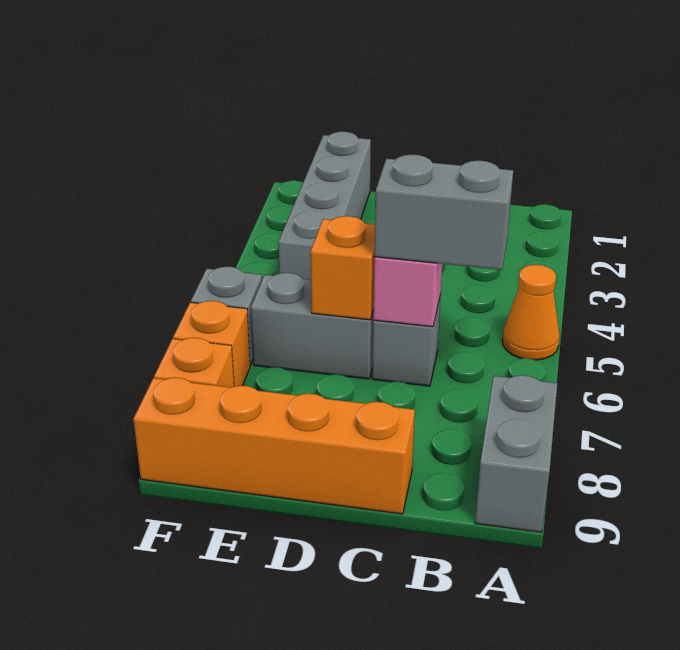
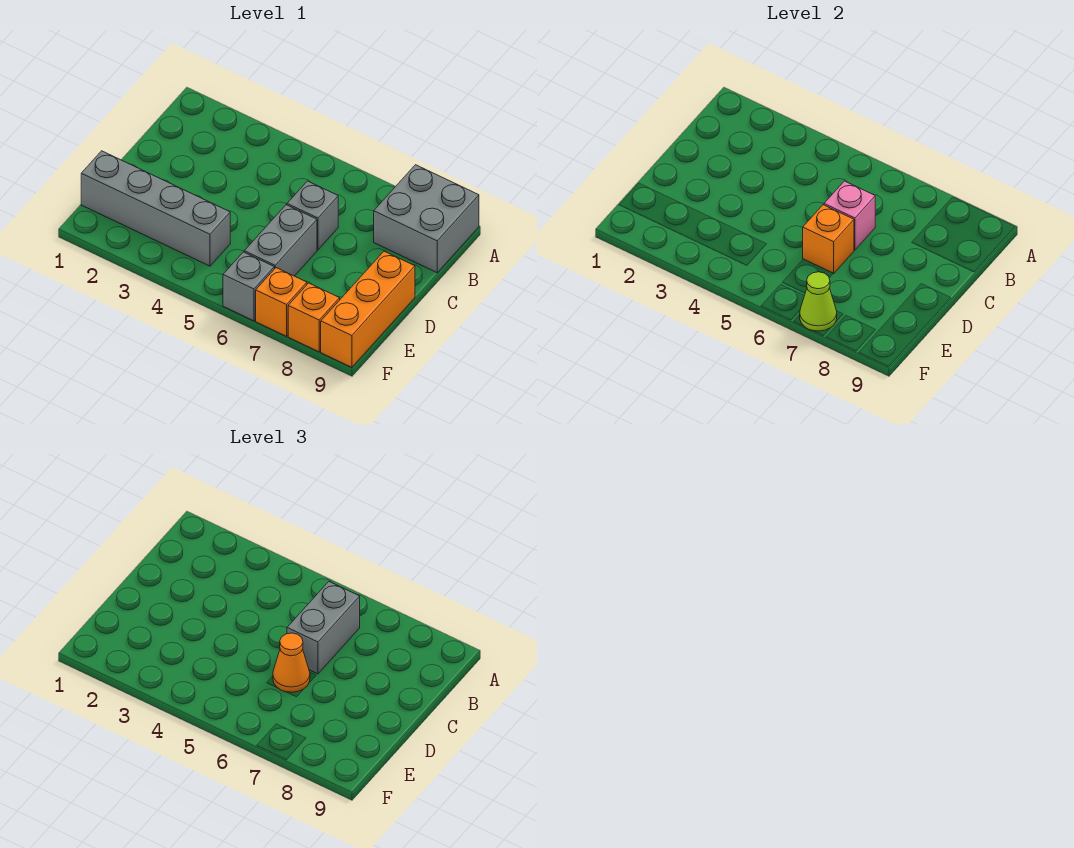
orange cone A5 level 1 -> orange cone D6 level 3
grey brick A8:A9 level 1 -> grey brick A8:B9 level 1
orange brick C9:F9 level 1 -> orange brick D9:F9 level 1
none -> lime cone F7 level 2

